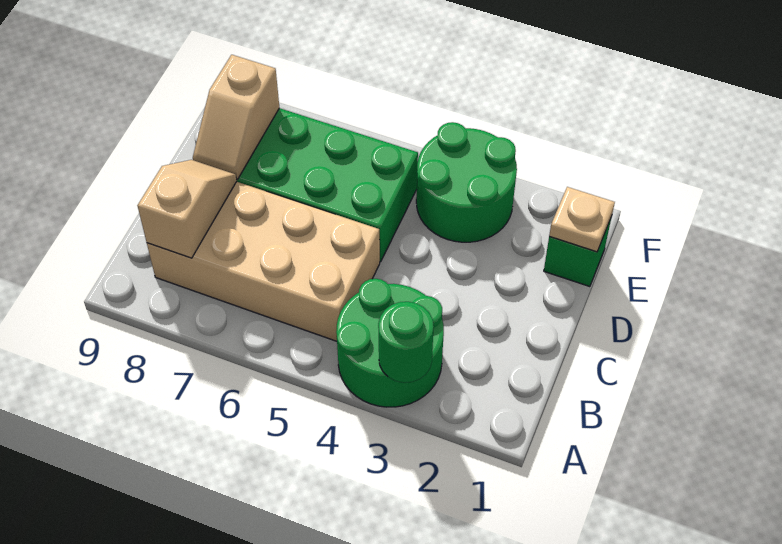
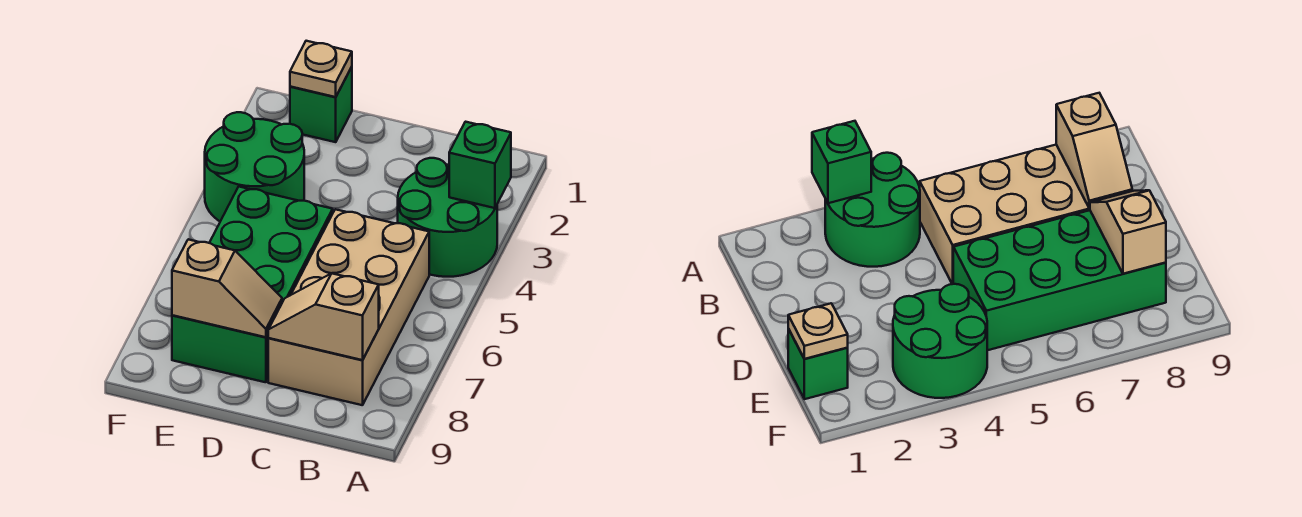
green round brick A3 level 2 -> green brick A3 level 2

